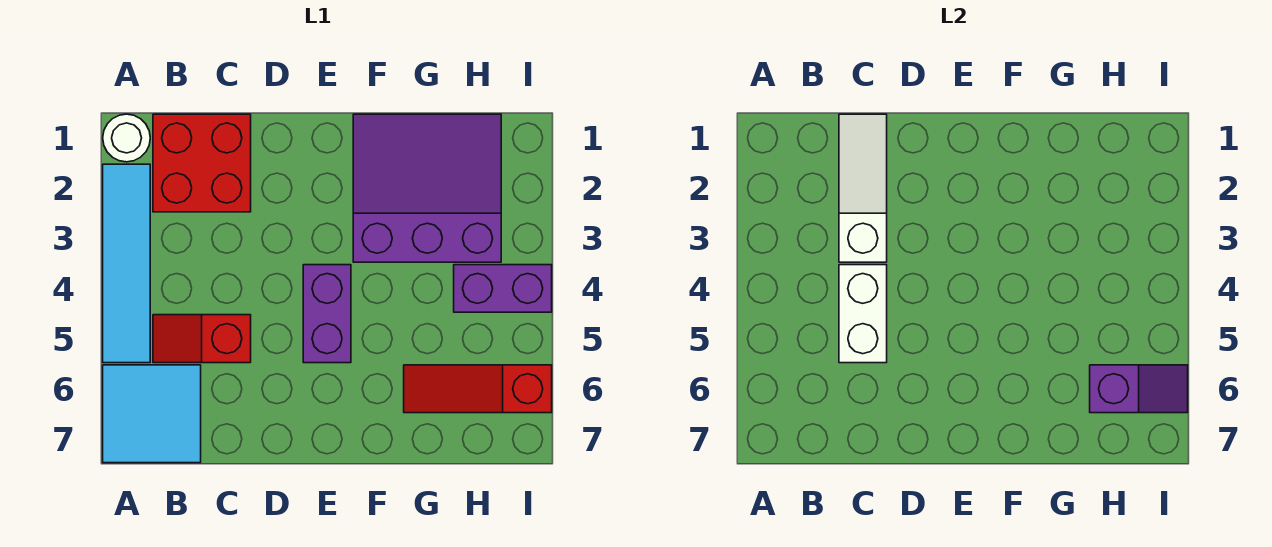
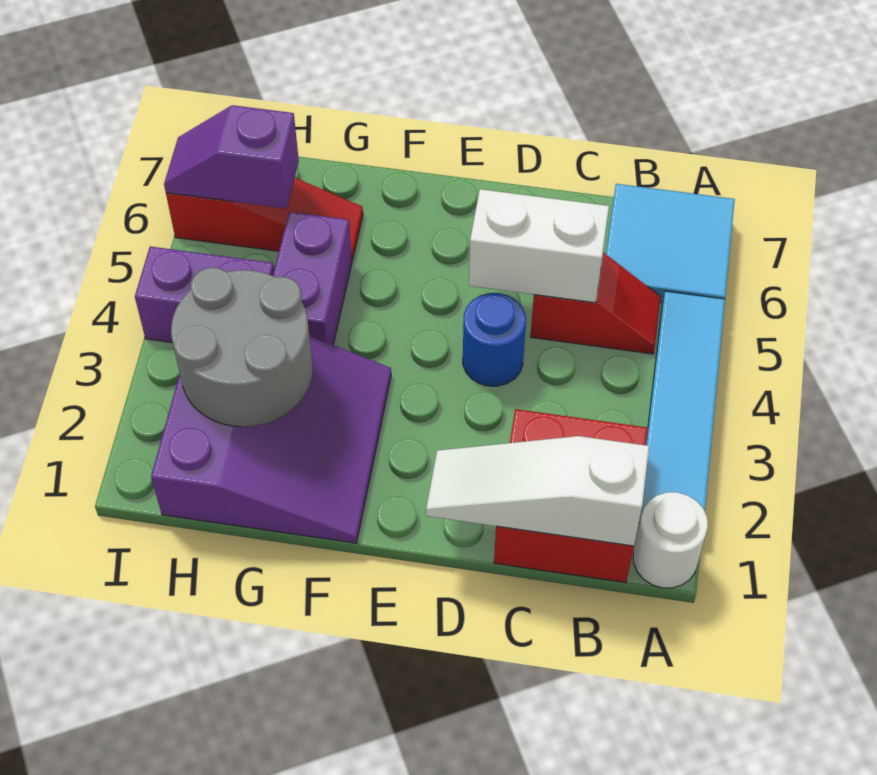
white slope C1:C3 level 2 top 3 -> white slope B1:D1 level 2 top B
white brick C4:C5 level 2 -> white brick C5:D5 level 2
none -> blue round brick D4 level 1
purple brick E4:E5 level 1 -> purple brick G4:G5 level 1
purple slope F1:H3 level 1 top 3 -> purple slope F1:H3 level 1 top H
none -> grey round brick G2:H3 level 2

